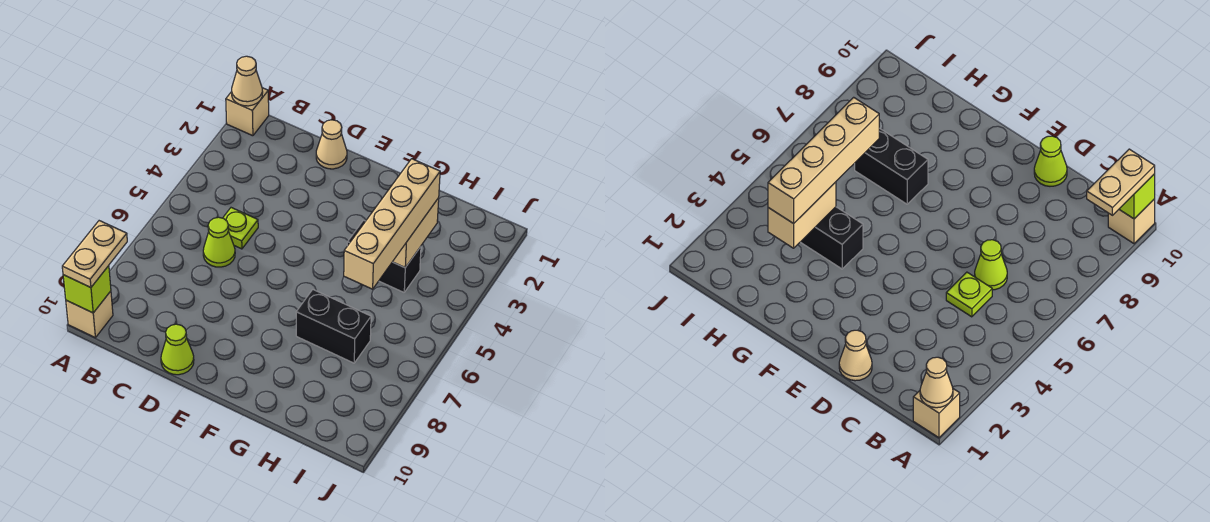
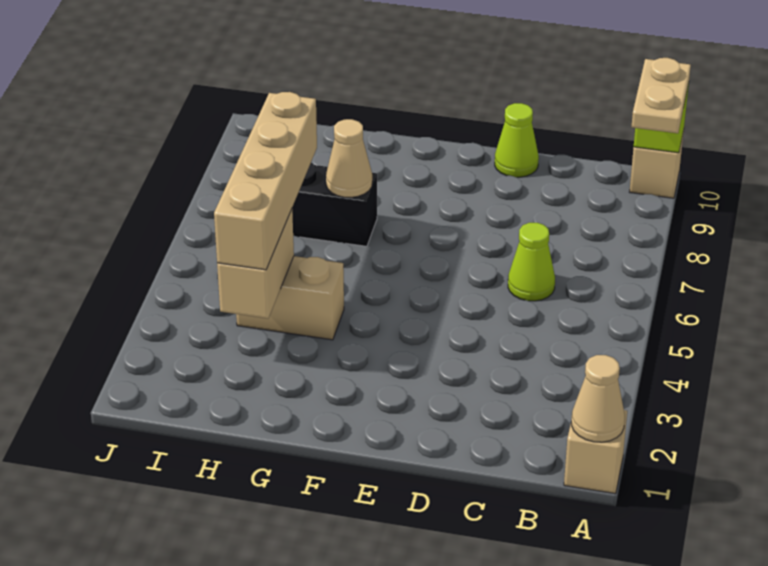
lime plate C5 level 1 -> none
tan cone D1 level 1 -> tan cone G7 level 2
black brick G4:H4 level 1 -> tan brick G4:H4 level 1

